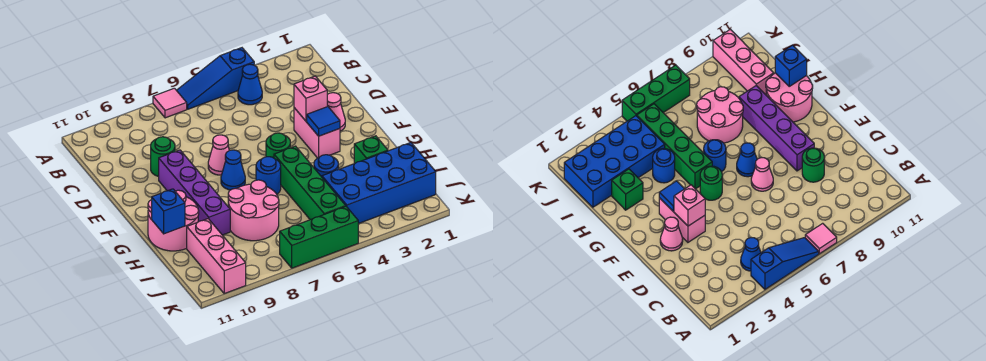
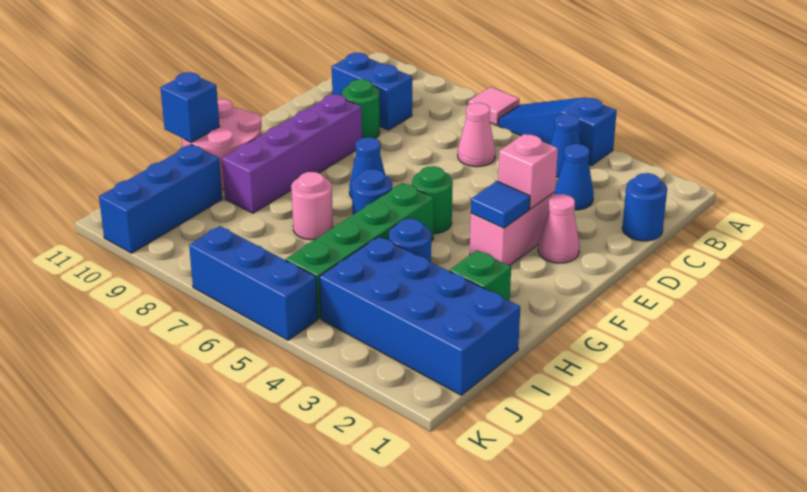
none -> blue round brick C1 level 1
none -> blue cone C3 level 1
none -> blue brick C9:C10 level 1
pink cone E7 level 1 -> pink cone C6 level 1
pink round brick H7:I8 level 1 -> pink round brick H7 level 1
pink brick I10:K10 level 1 -> blue brick I10:K10 level 1
green brick K5:K7 level 1 -> blue brick K5:K7 level 1

